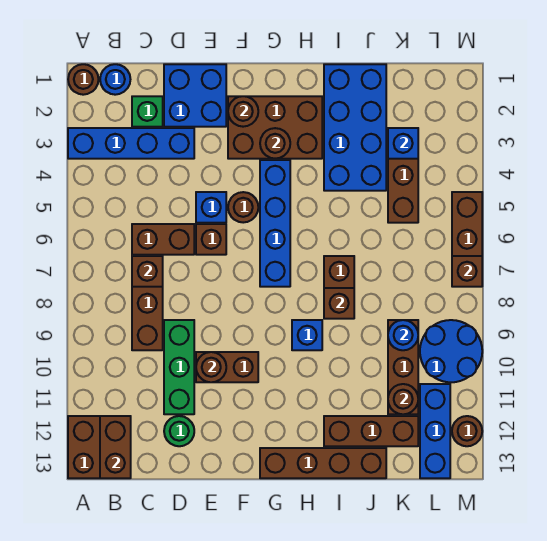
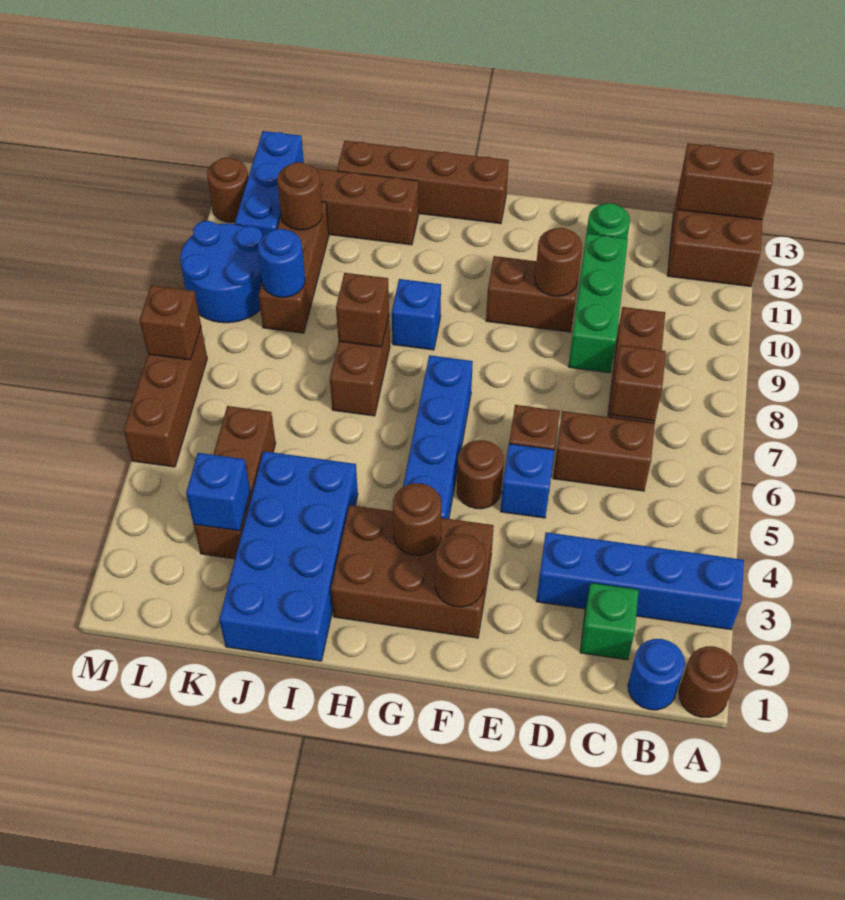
brown brick B12:B13 level 2 -> brown brick A13:B13 level 2
blue brick D1:E2 level 1 -> none

